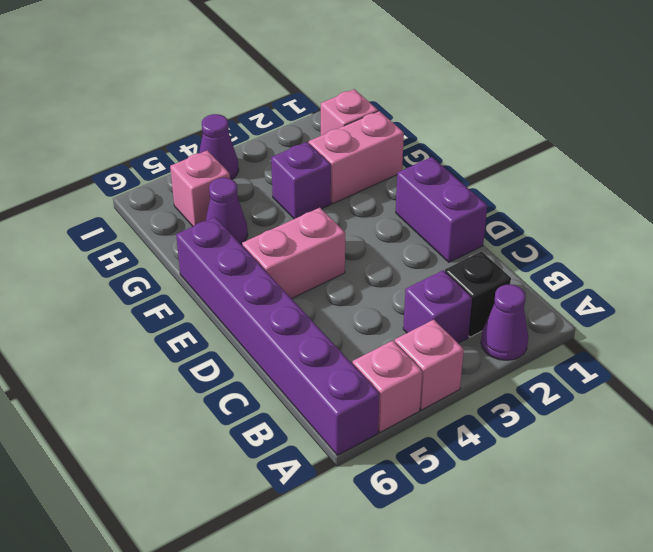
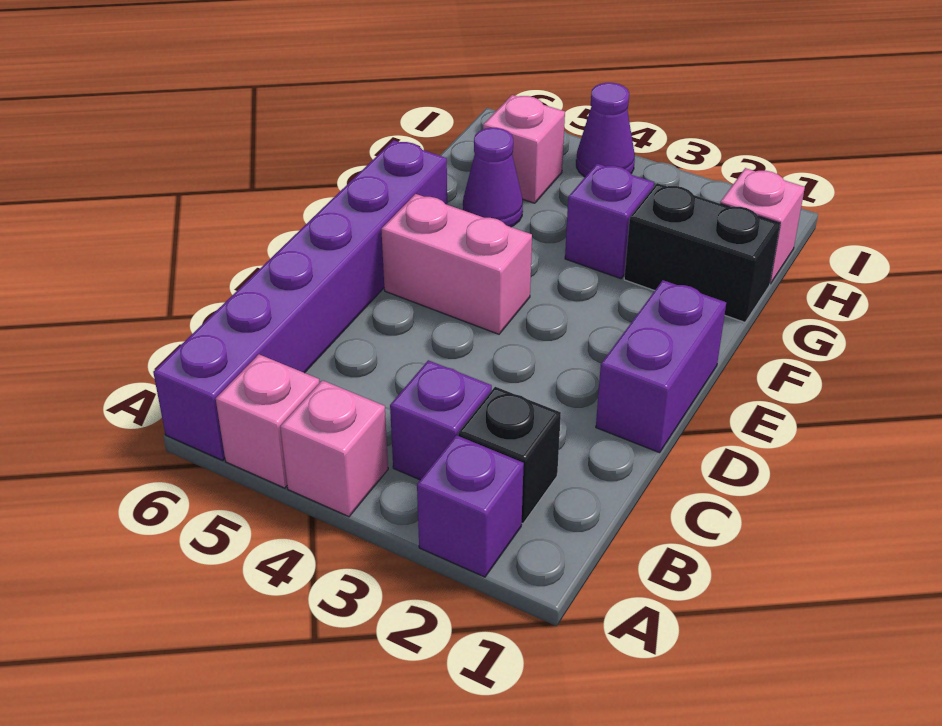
purple cone A2 level 1 -> purple brick A2 level 1
pink brick G1:G2 level 1 -> black brick G1:G2 level 1

